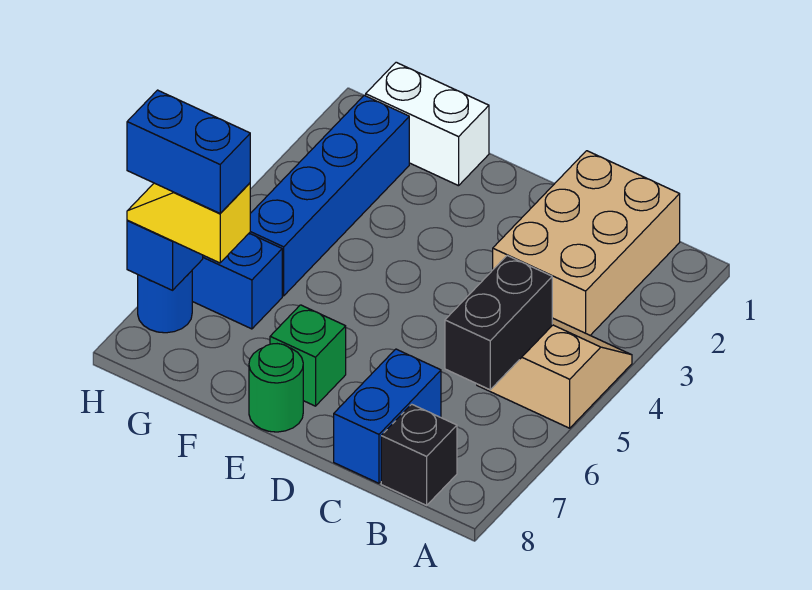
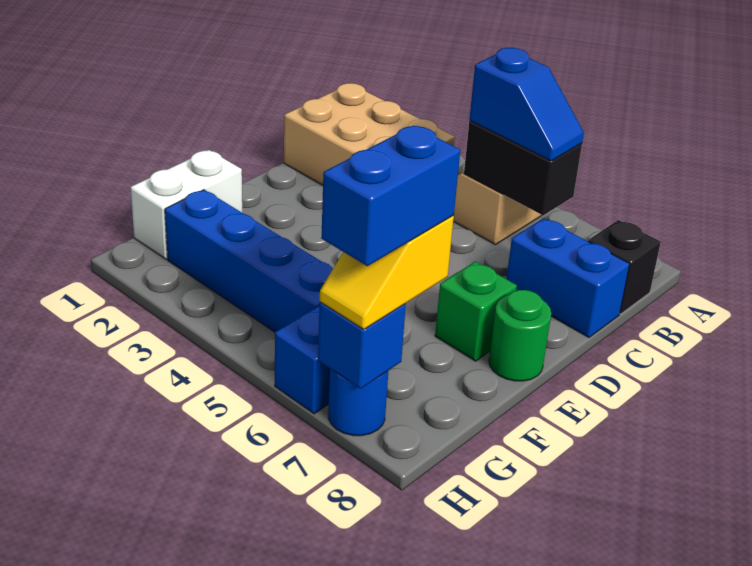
none -> blue slope B5:B6 level 3 top 5

